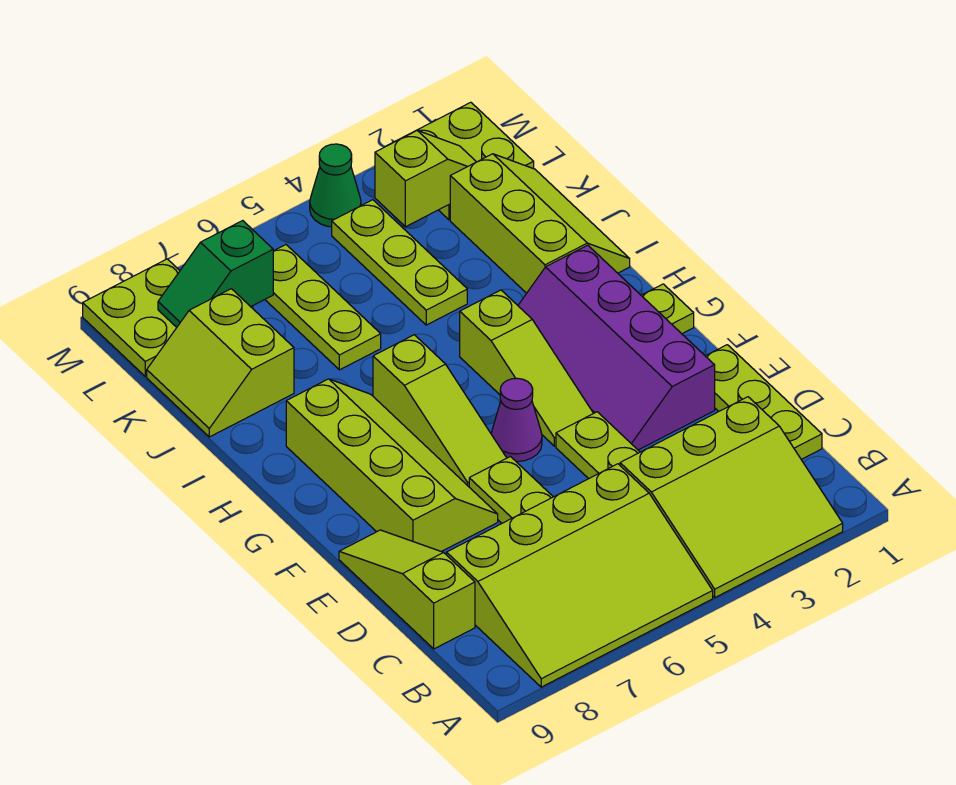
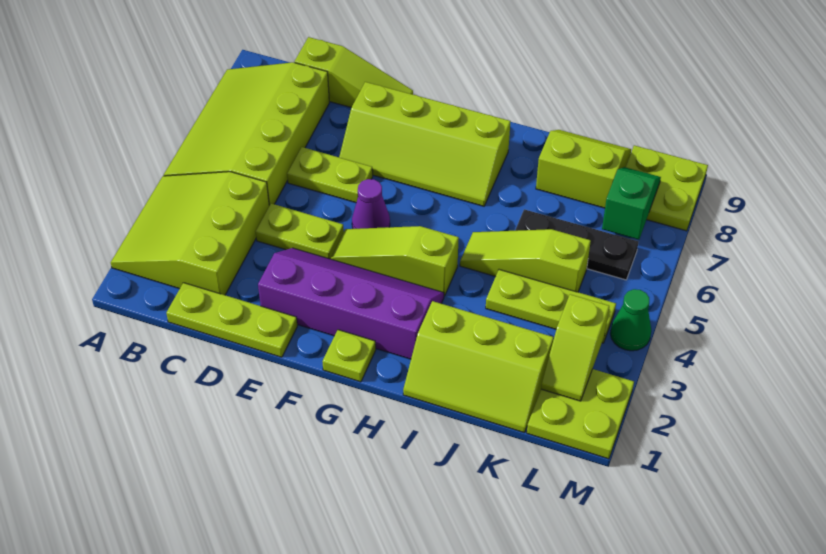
lime slope F6:H6 level 1 top H -> lime slope I5:K5 level 1 top K
lime plate J6:L6 level 1 -> black plate J6:L6 level 1

